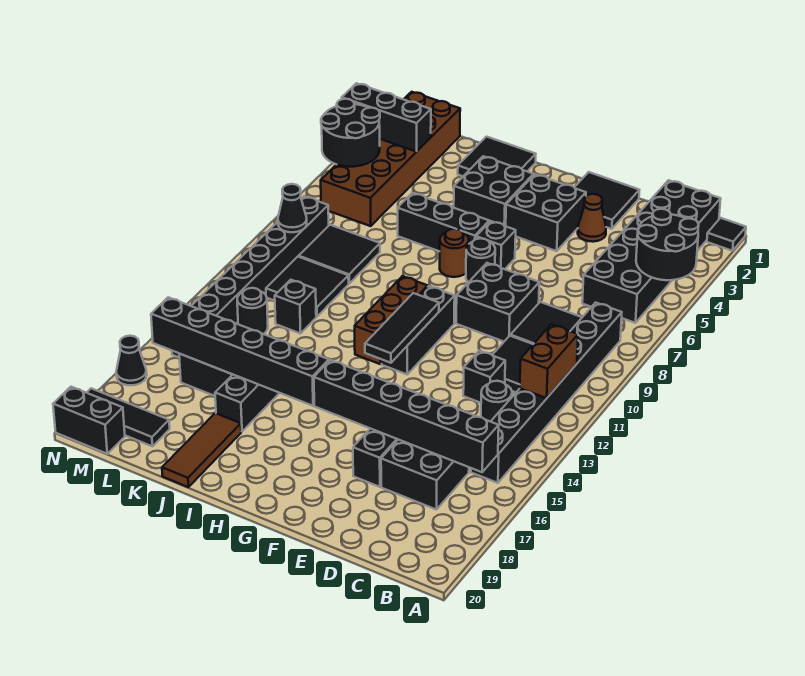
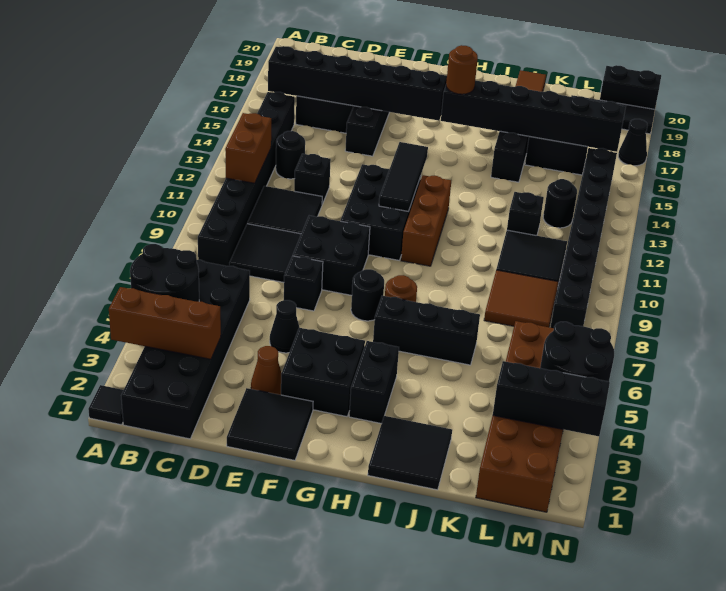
none -> brown brick A3:C3 level 2
black brick G6 level 1 -> black brick E7 level 1
black brick G10:G12 level 1 -> black brick F10:G12 level 1
black brick H3:I4 level 1 -> black brick H3:H4 level 1
none -> brown round brick H16 level 3
black tile K8:L9 level 1 -> brown tile K8:L9 level 1
black cone M9 level 2 -> black cone E5 level 1

